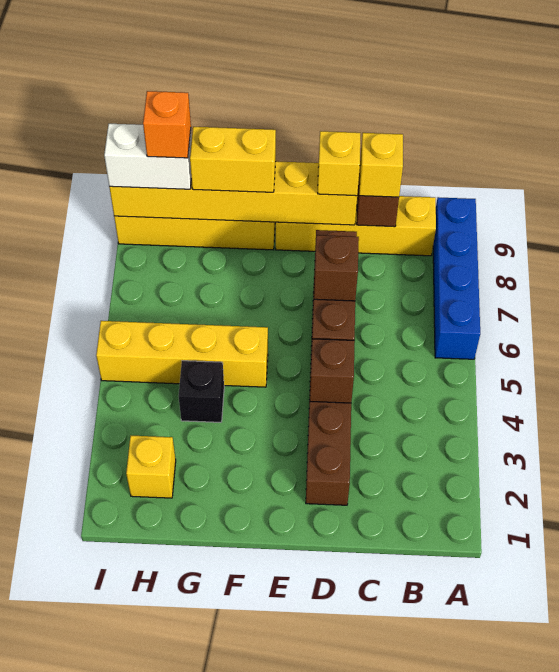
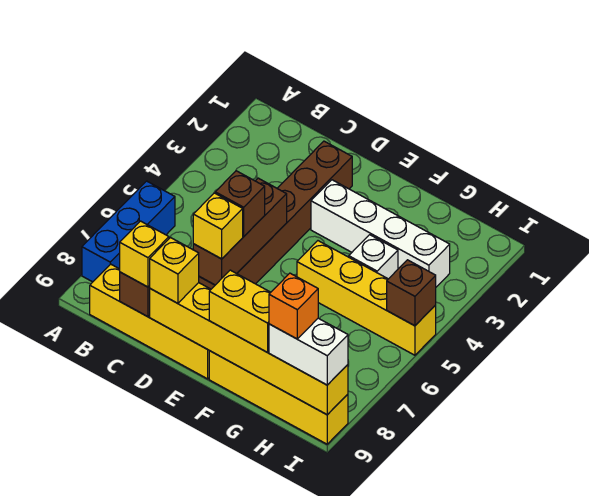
blue brick A6:A9 level 1 -> blue brick A6:A8 level 1
brown brick D4 level 2 -> brown brick I5 level 2
none -> white brick E3:H3 level 1
black brick G4 level 1 -> white brick G4 level 1
yellow brick H2 level 1 -> yellow brick D7 level 3

